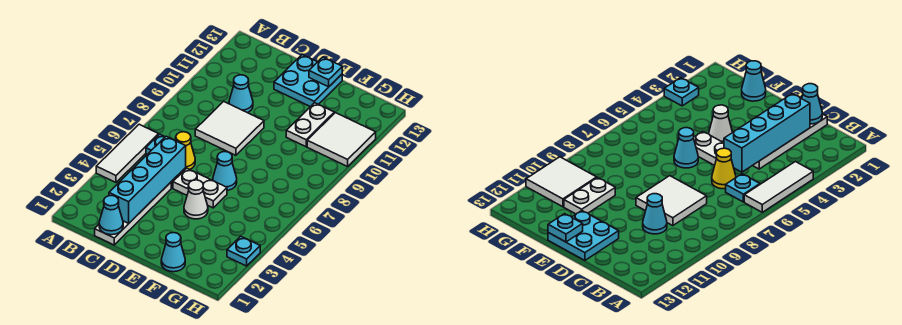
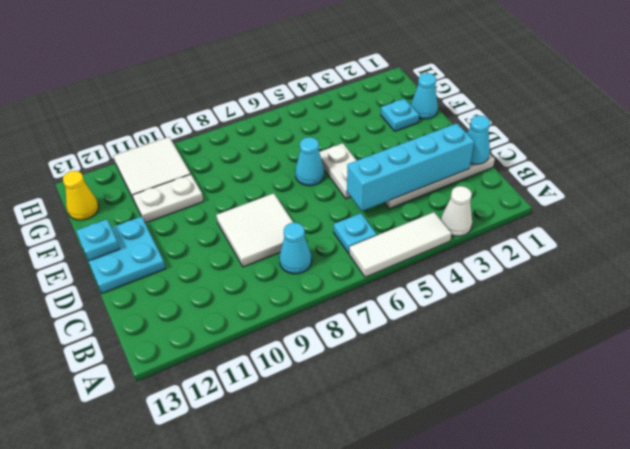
yellow cone C6 level 1 -> yellow cone G13 level 1
cyan cone C10 level 1 -> cyan cone B8 level 1
white cone E4 level 1 -> white cone A3 level 1
cyan plate H3 level 1 -> cyan plate F2 level 1

